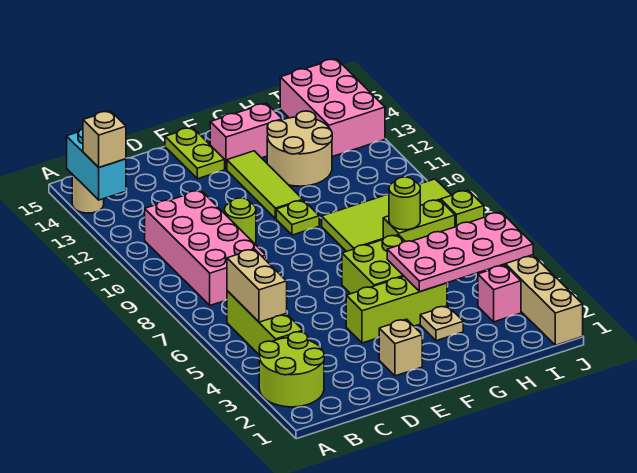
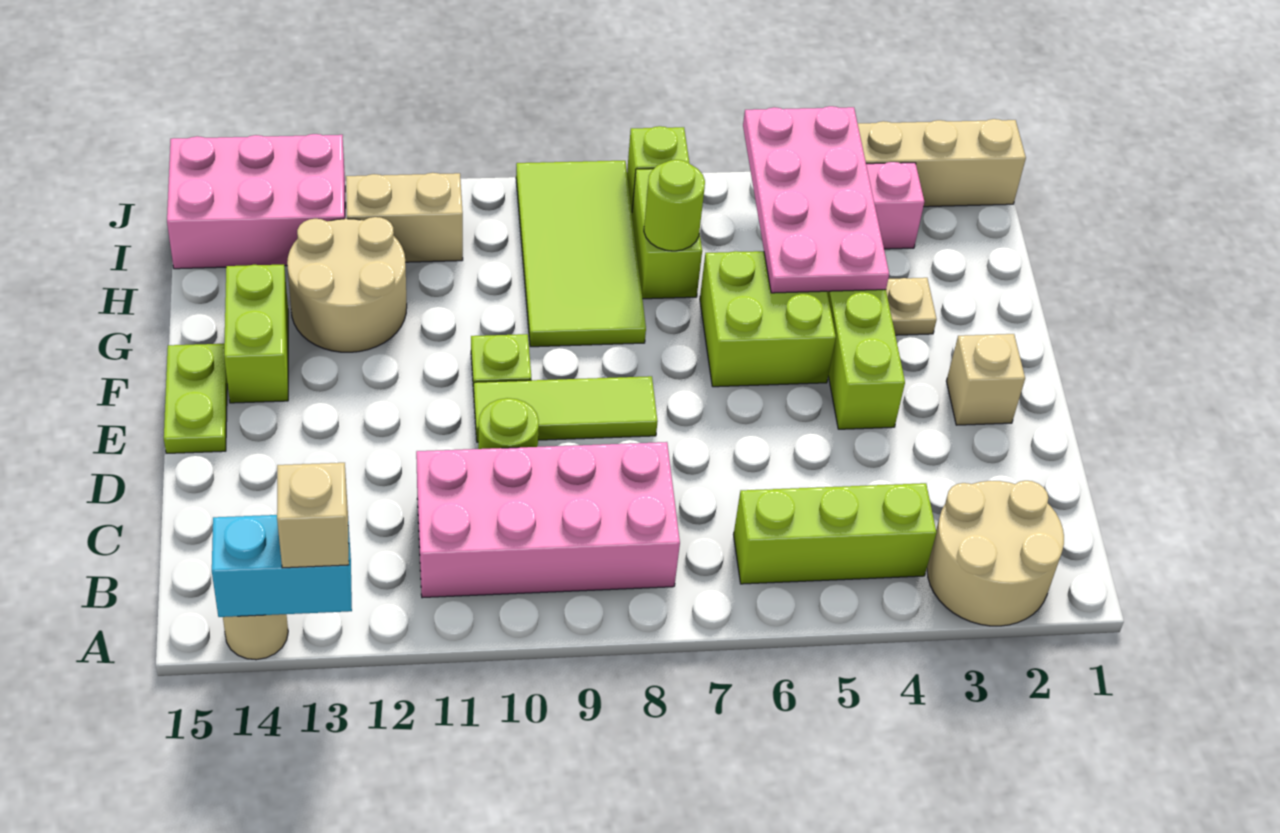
lime round brick A2:B3 level 1 -> tan round brick A2:B3 level 1
tan brick B5:B6 level 2 -> tan brick I11:I12 level 1
lime plate E14:E15 level 1 -> lime plate E15:F15 level 1
lime tile F11:F13 level 1 -> lime tile E8:E10 level 1
pink brick F14:G14 level 1 -> lime brick F14:G14 level 1

